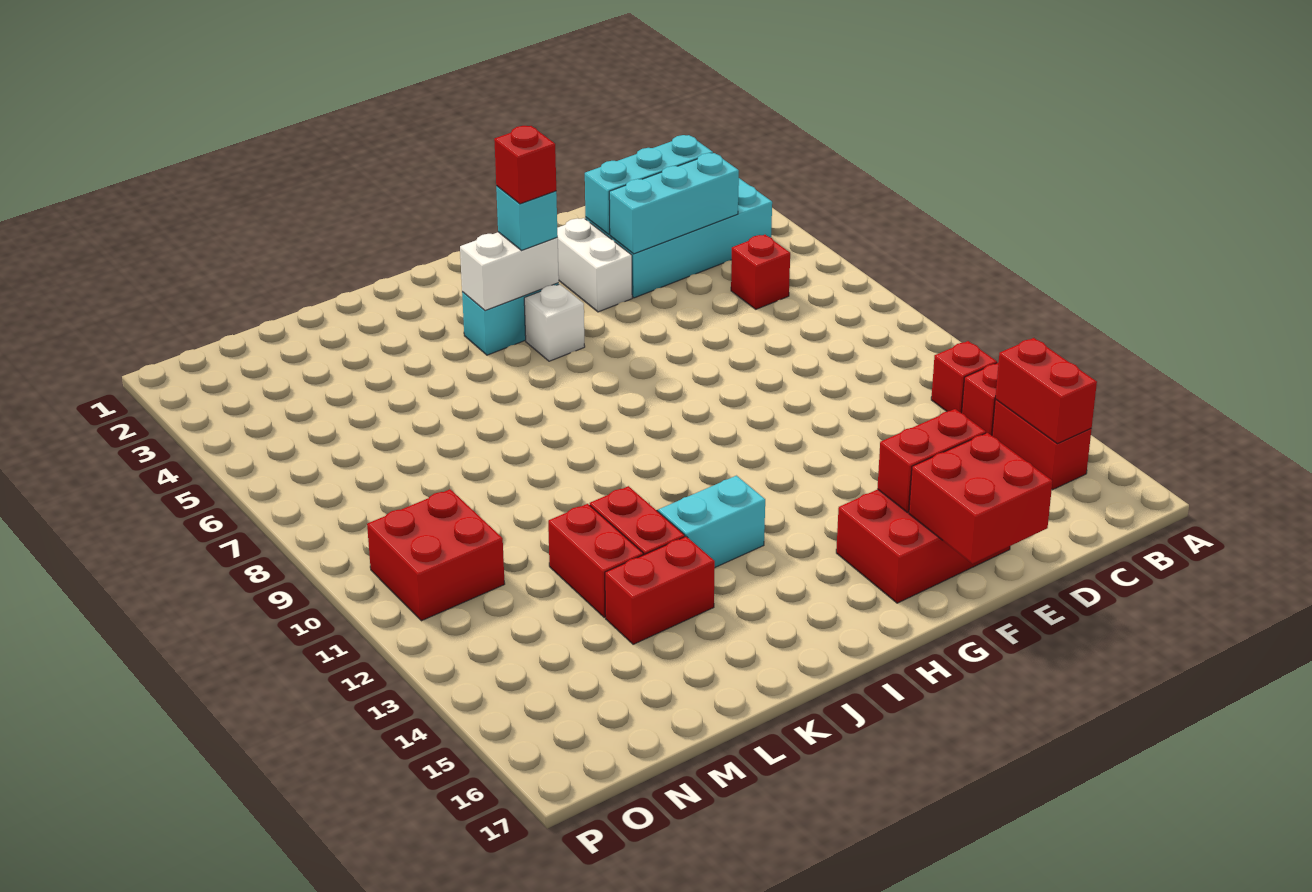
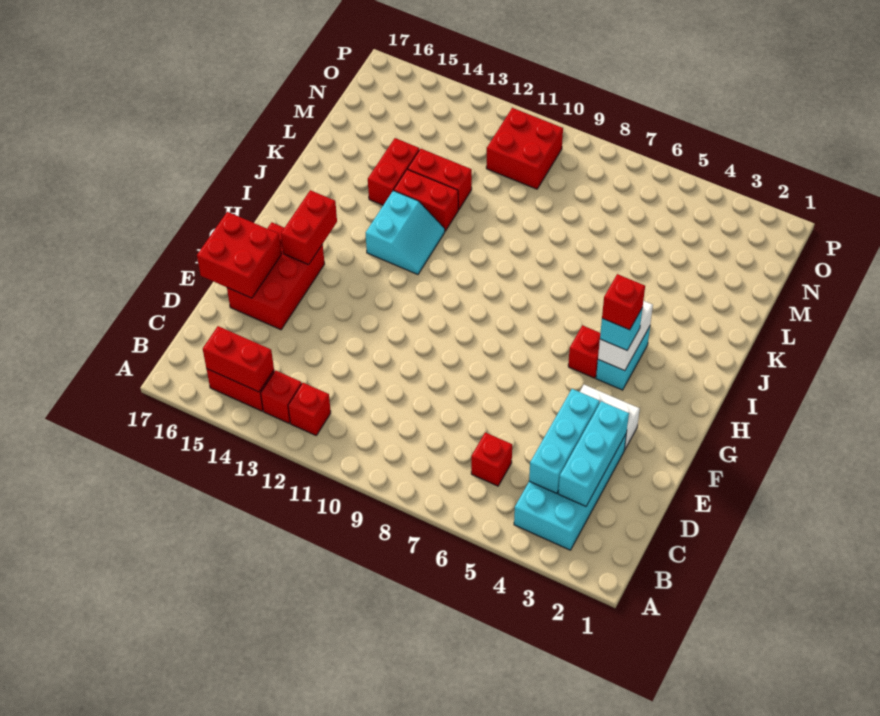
red brick E15:F15 level 2 -> red brick G15:H15 level 2
white brick H5 level 1 -> red brick H5 level 1

